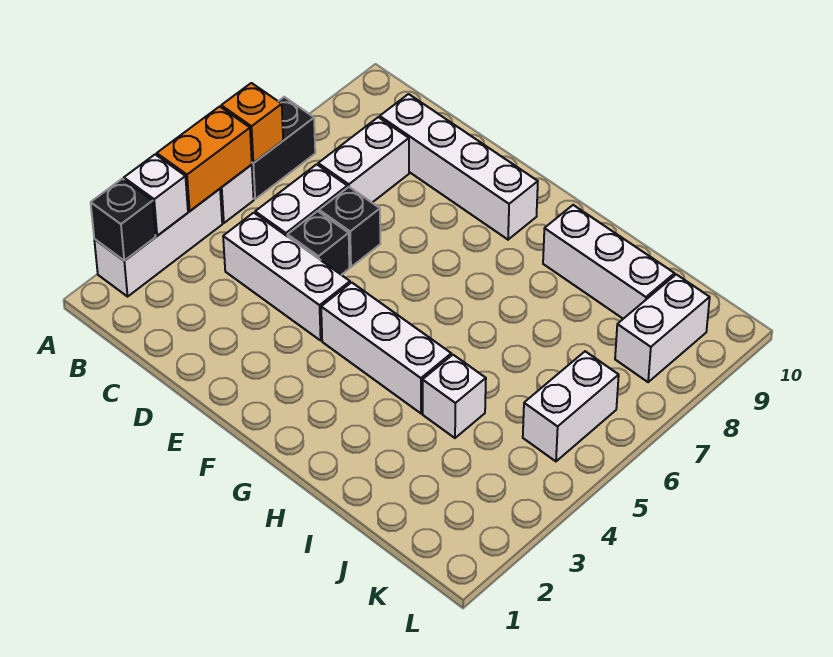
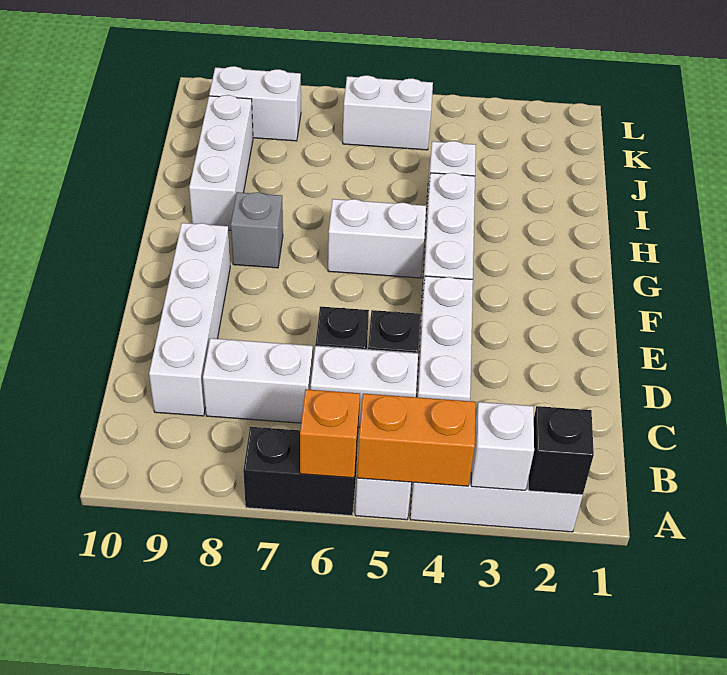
none -> white brick G5:G6 level 1
none -> grey brick G8 level 1

